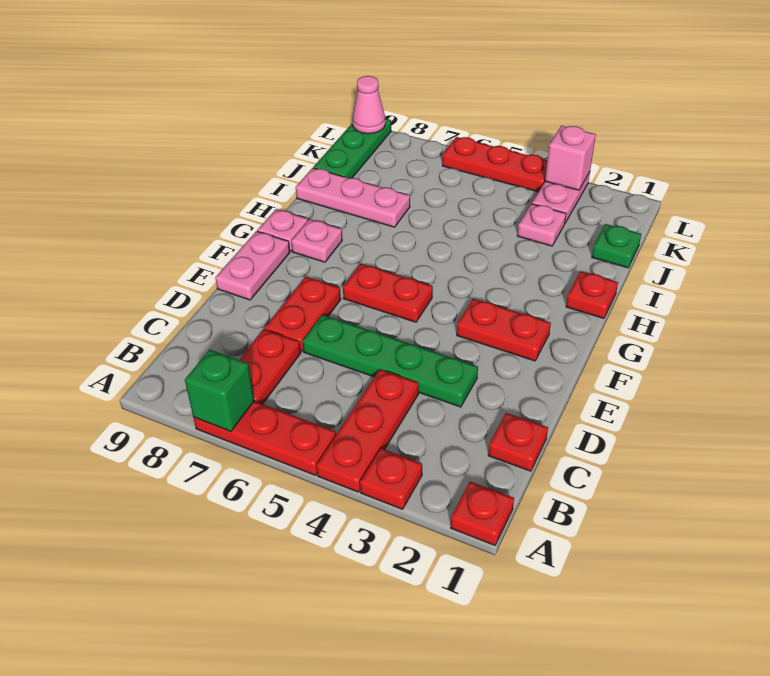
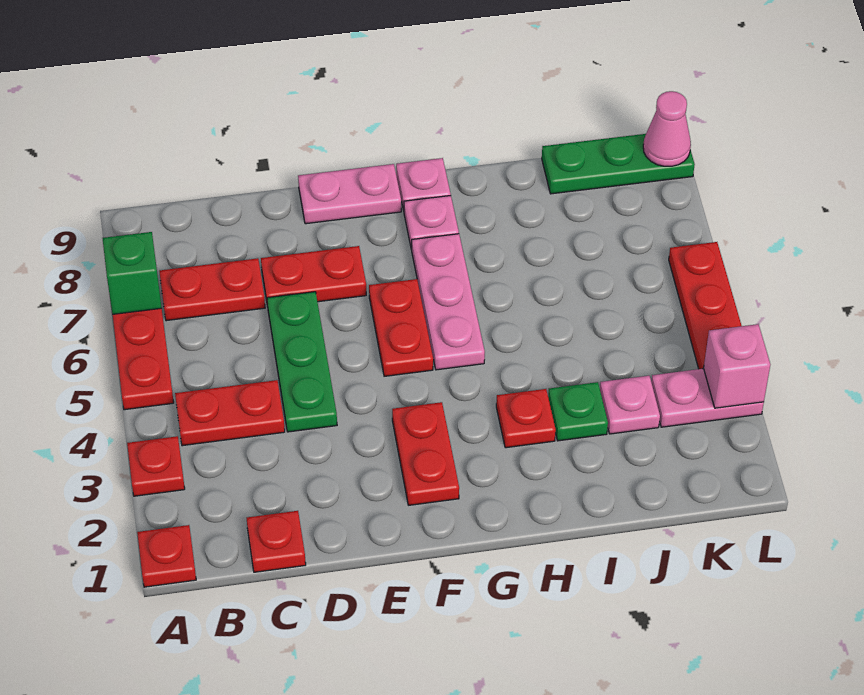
red plate A4:C4 level 1 -> red plate B4:C4 level 1
green plate D3:D6 level 1 -> green plate D4:D6 level 1
red plate H1 level 1 -> red plate H3 level 1
pink plate I7:I9 level 1 -> pink plate G5:G7 level 1
green plate J1 level 1 -> green plate I3 level 1

